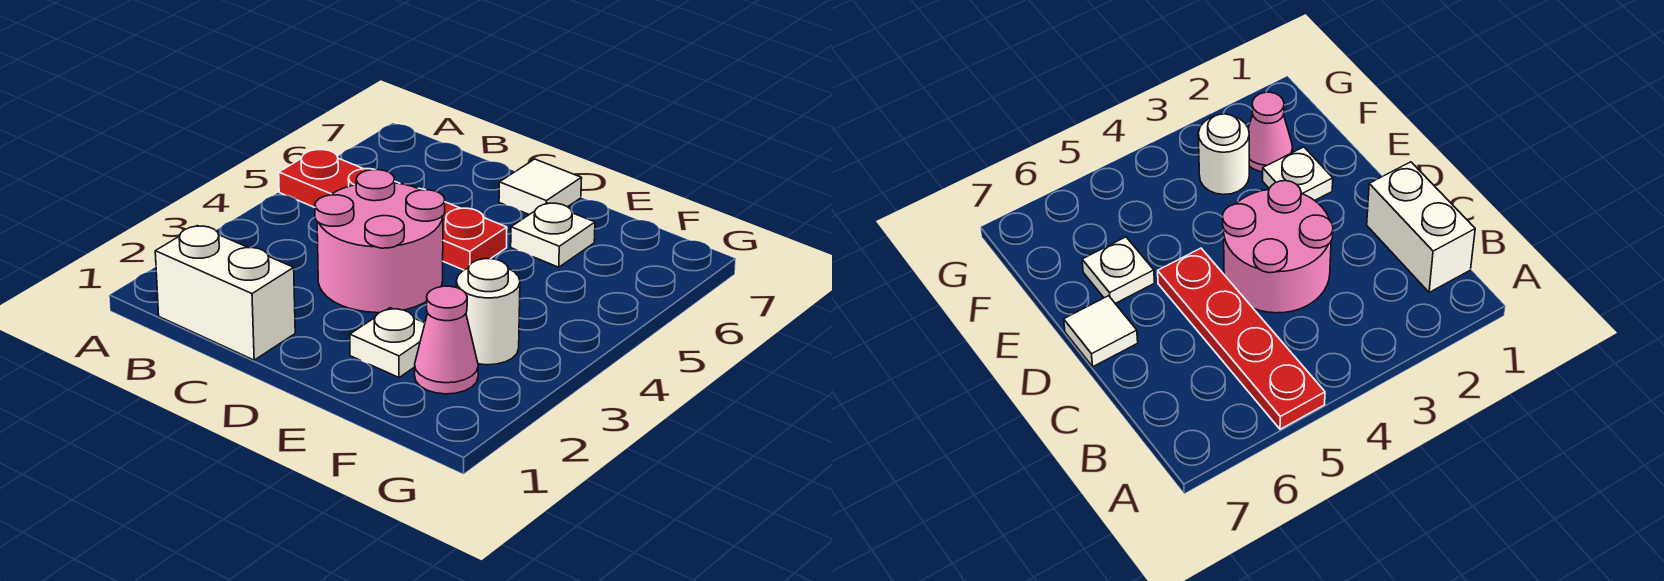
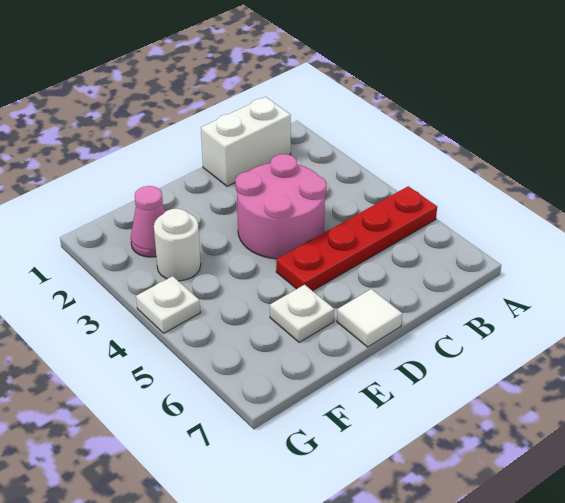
white plate E2 level 1 -> white plate G4 level 1

